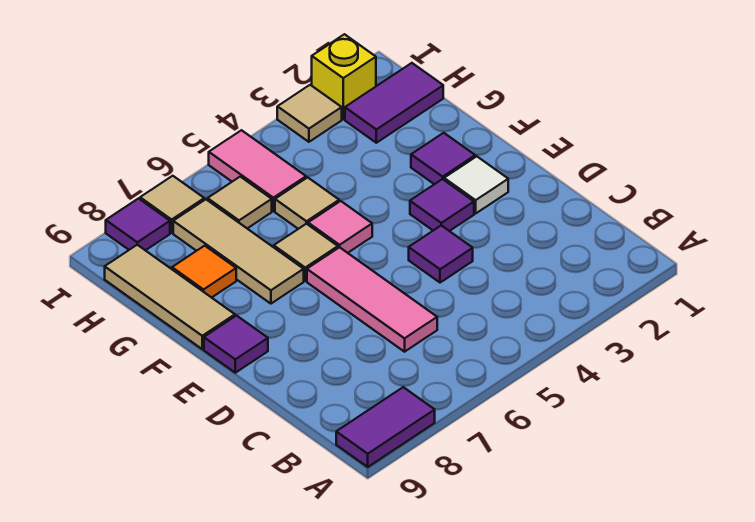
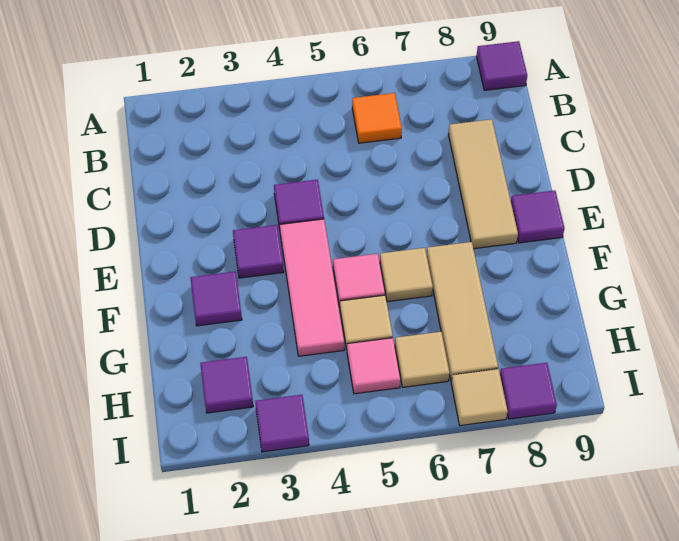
purple tile A8:A9 level 1 -> purple tile A9 level 1
pink tile C6:E6 level 1 -> pink tile E4:G4 level 1
white tile E2 level 1 -> none
tan tile F9:H9 level 1 -> tan tile C8:E8 level 1
orange tile G8 level 1 -> orange tile B6 level 1
purple tile H1:H2 level 1 -> purple tile H2 level 1
pink tile H5:I5 level 1 -> pink tile H5 level 1
yellow brick I2 level 1 -> none
tan tile I3 level 1 -> purple tile I3 level 1

